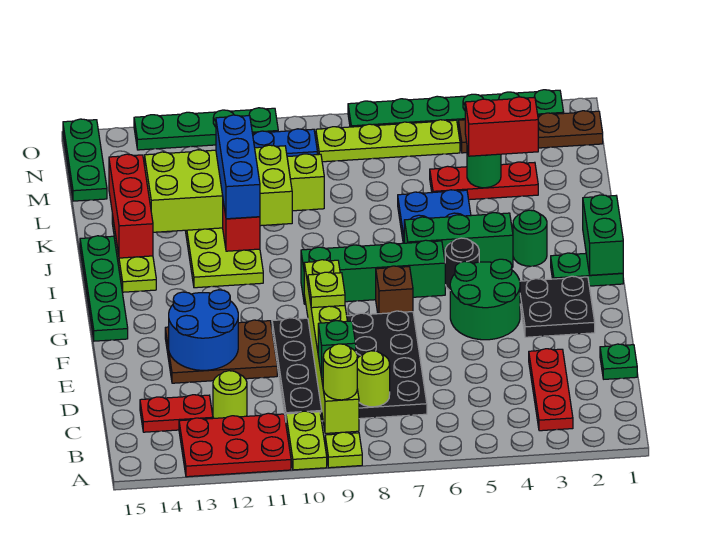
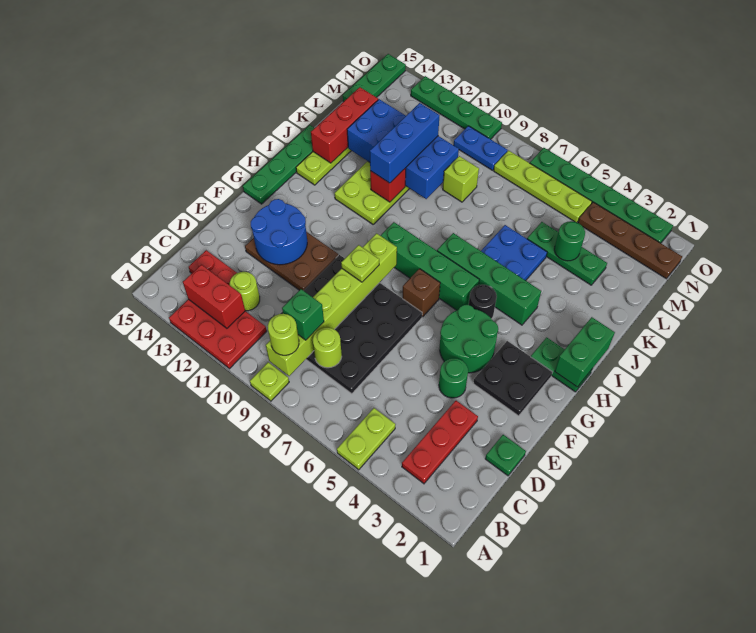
lime plate A10:B10 level 1 -> lime plate A5:B5 level 1
green round brick I3 level 1 -> green round brick E4 level 1
green brick I4:I6 level 1 -> green brick I4:I7 level 1
lime brick K10:L13 level 2 -> blue brick K10:L13 level 2
red plate L3:L5 level 1 -> green plate L3:L5 level 1
red brick L3:L4 level 3 -> red brick B12:B13 level 2

